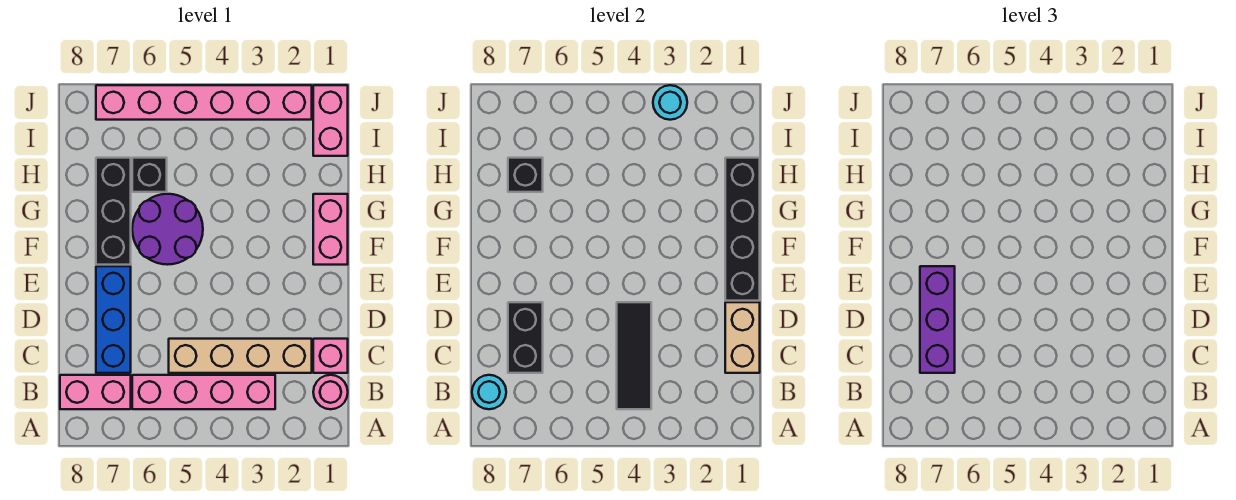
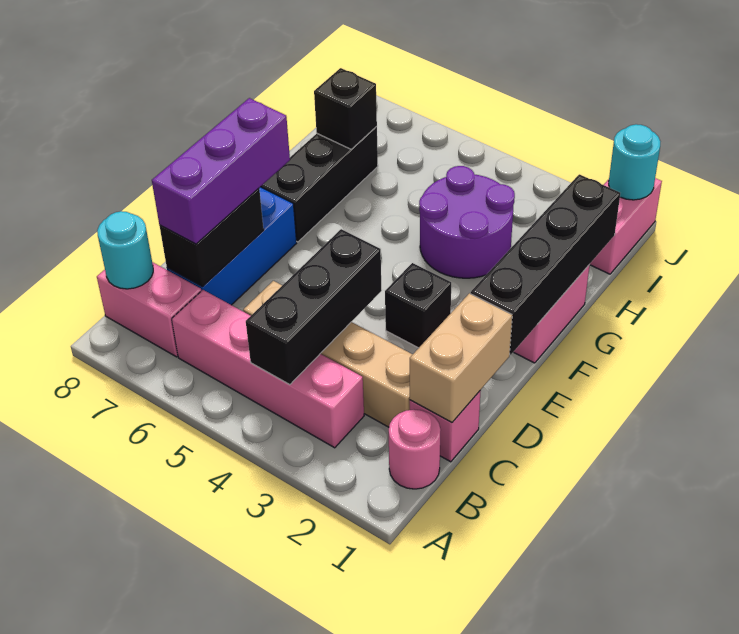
black tile B4:D4 level 2 -> black brick B4:D4 level 2
purple round brick F5:G6 level 1 -> purple round brick G3:H4 level 1
black brick H6 level 1 -> black brick E3 level 1
pink brick J2:J7 level 1 -> none
cyan round brick J3 level 2 -> cyan round brick J1 level 2

